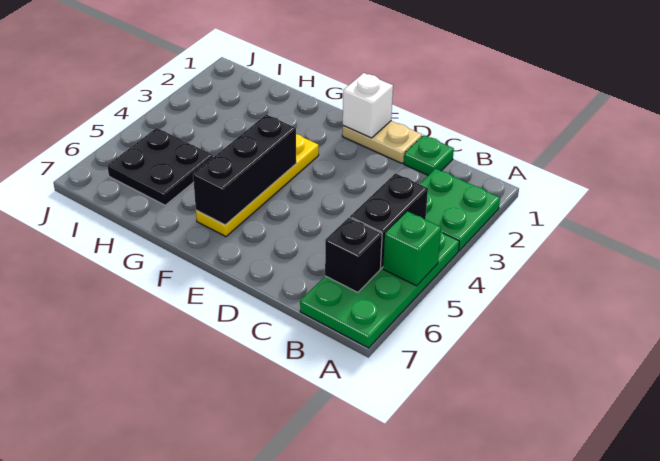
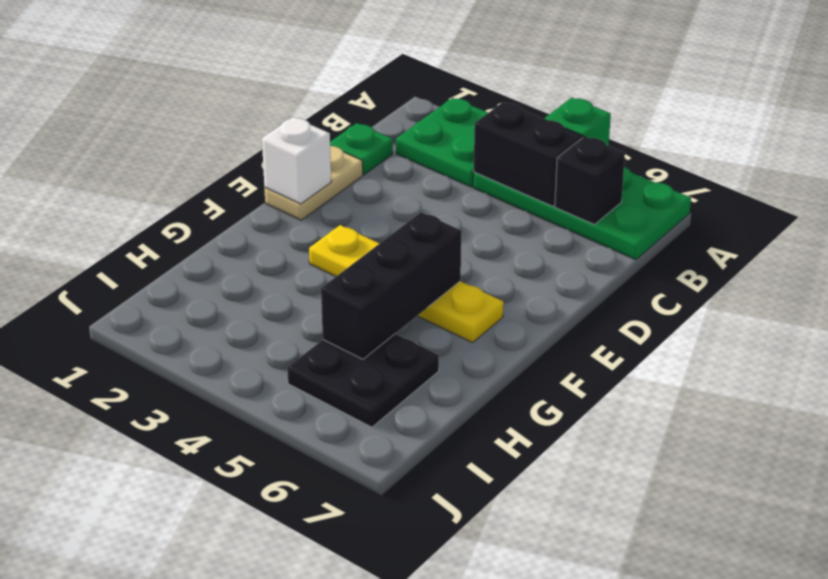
black brick F4:F6 level 2 -> black brick F5:H5 level 2

